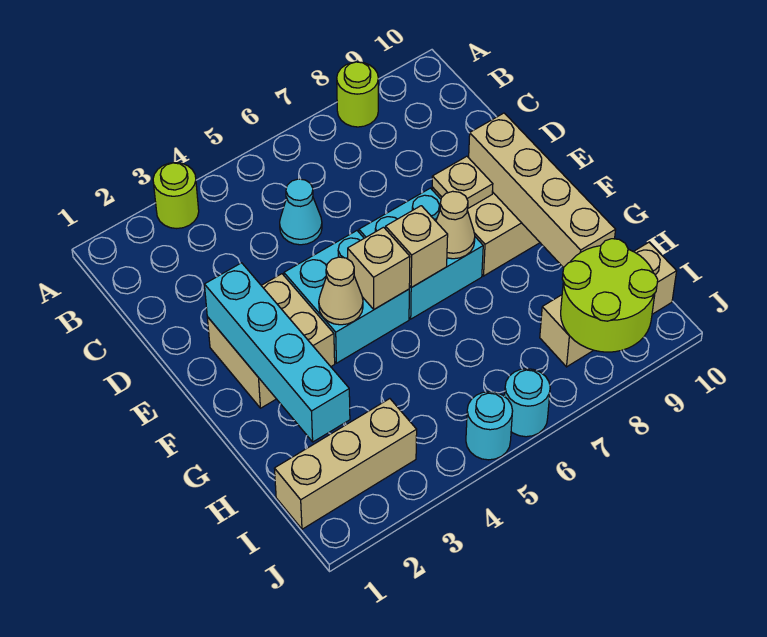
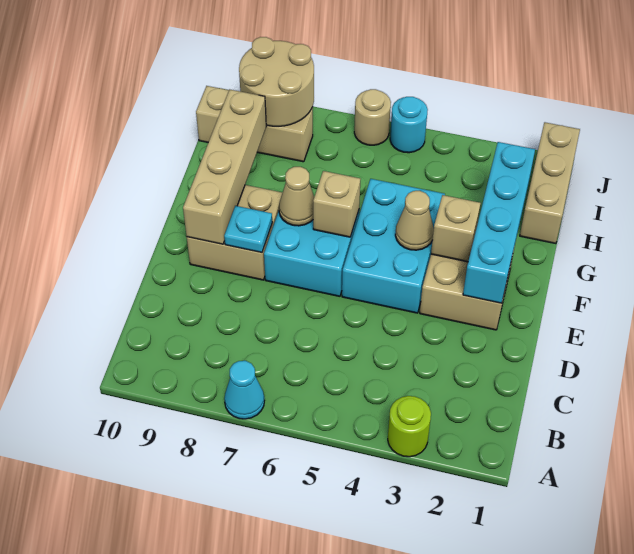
lime round brick A8 level 1 -> none
cyan cone C5 level 1 -> cyan cone A7 level 1
cyan brick E4:F5 level 1 -> cyan brick E4:G5 level 1
tan plate E8 level 2 -> cyan plate E8 level 2
tan brick F5 level 2 -> tan brick F3 level 2
tan brick I1:I3 level 1 -> tan brick H1:J1 level 1
lime round brick I8:J9 level 2 -> tan round brick I8:J9 level 2
cyan round brick J6 level 1 -> tan round brick J6 level 1

